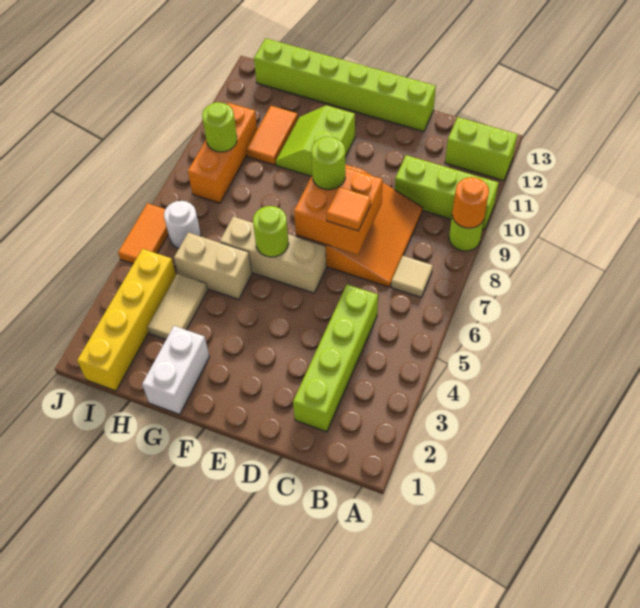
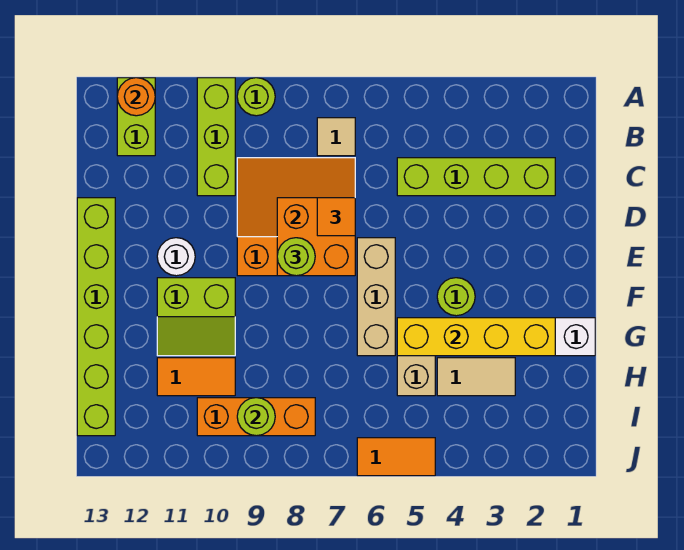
orange round brick A9 level 2 -> orange round brick A12 level 2
lime round brick F6 level 2 -> lime round brick F4 level 1
yellow brick I1:I4 level 1 -> yellow brick G2:G5 level 2
white round brick I6 level 1 -> white round brick E11 level 1

